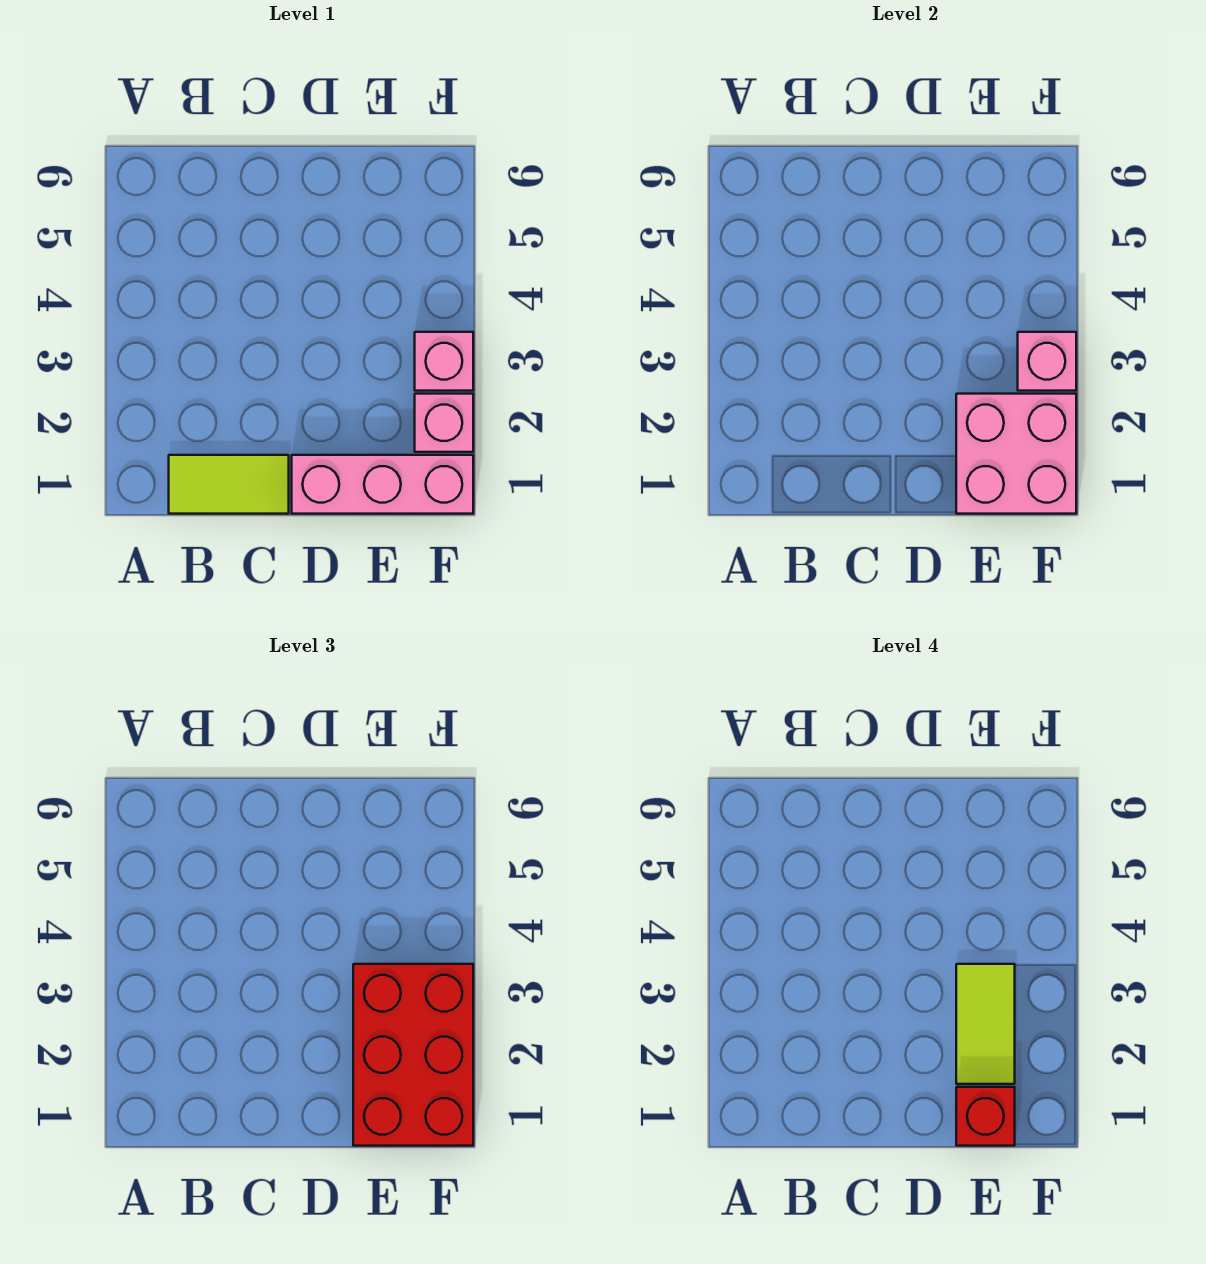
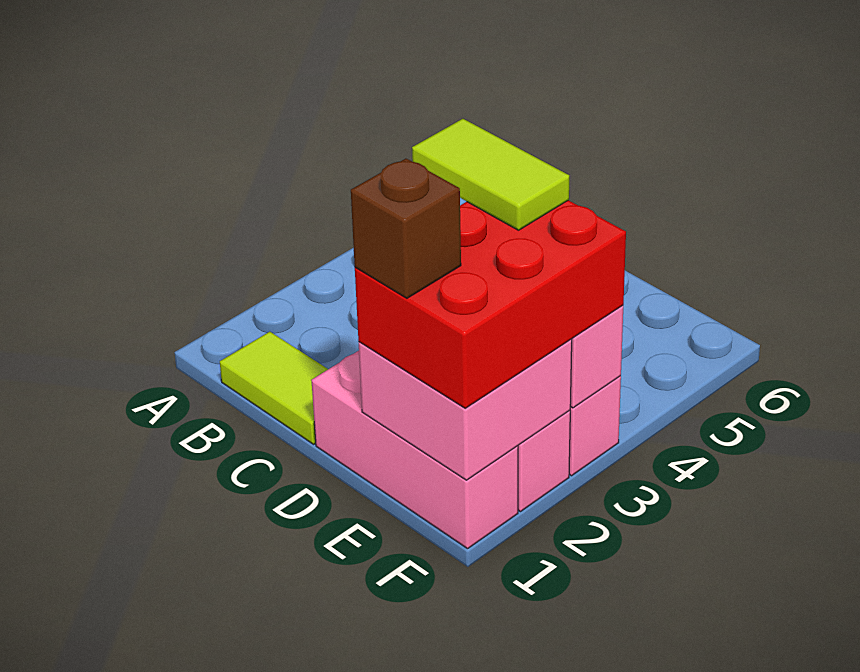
red brick E1 level 4 -> brown brick E1 level 4
lime tile E2:E3 level 4 -> lime tile D3:E3 level 4

